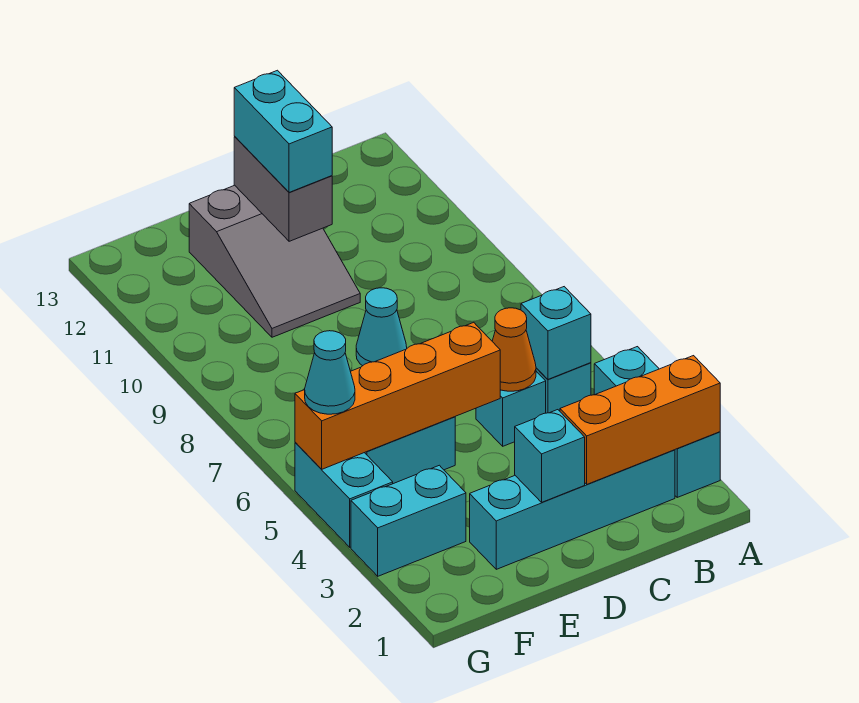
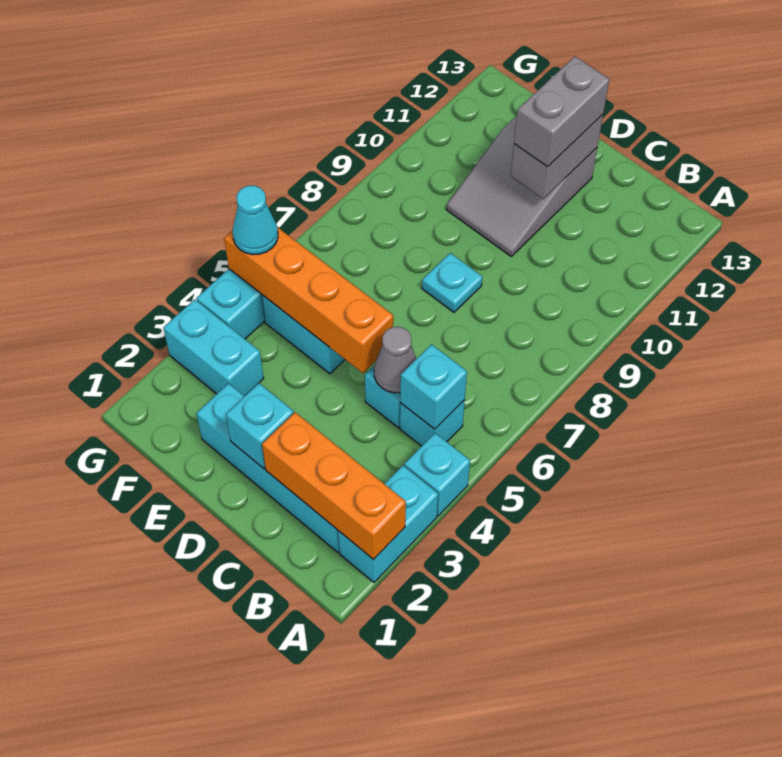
orange cone C5 level 2 -> grey cone C5 level 2
cyan cone D8 level 1 -> cyan plate D8 level 1
cyan brick D11:D12 level 3 -> grey brick D11:D12 level 3

